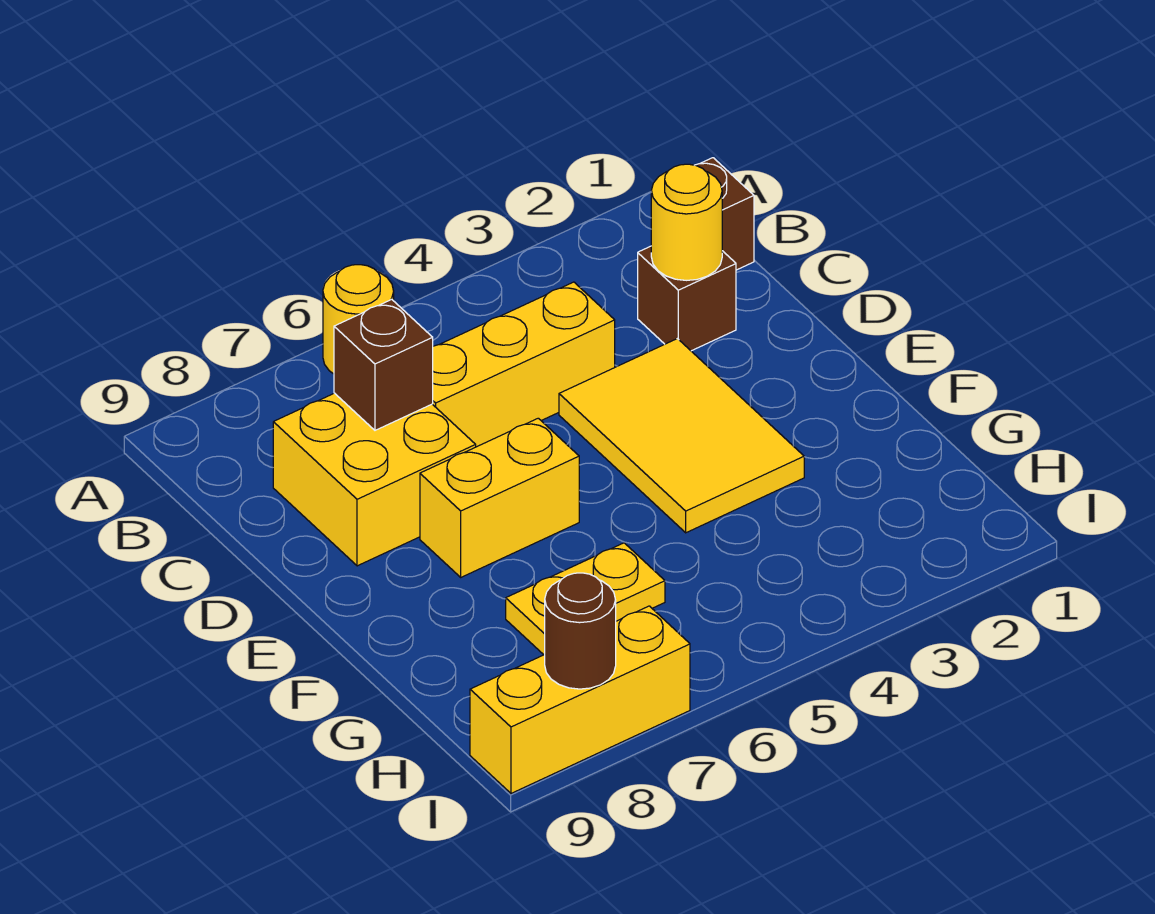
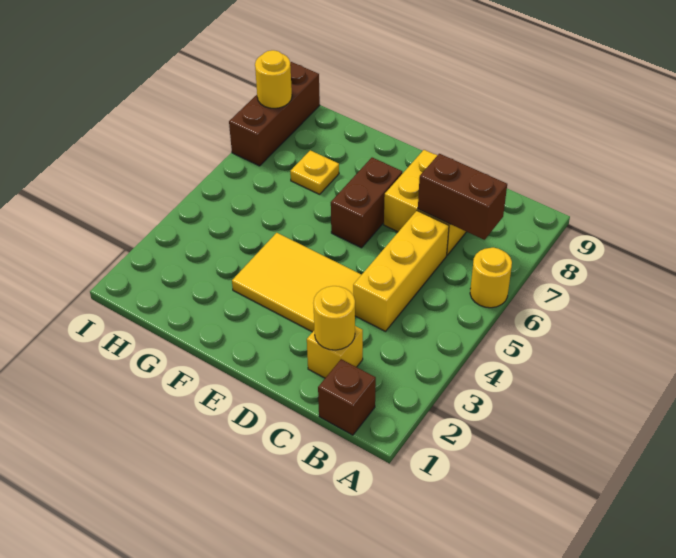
brown brick C2 level 1 -> yellow brick C2 level 1
brown brick C7 level 2 -> brown brick B7:C7 level 2
yellow brick E6:E7 level 1 -> brown brick E6:E7 level 1
yellow plate G6:G7 level 1 -> yellow plate G7 level 1
yellow brick I7:I9 level 1 -> brown brick I7:I9 level 1
brown round brick I8 level 2 -> yellow round brick I8 level 2

